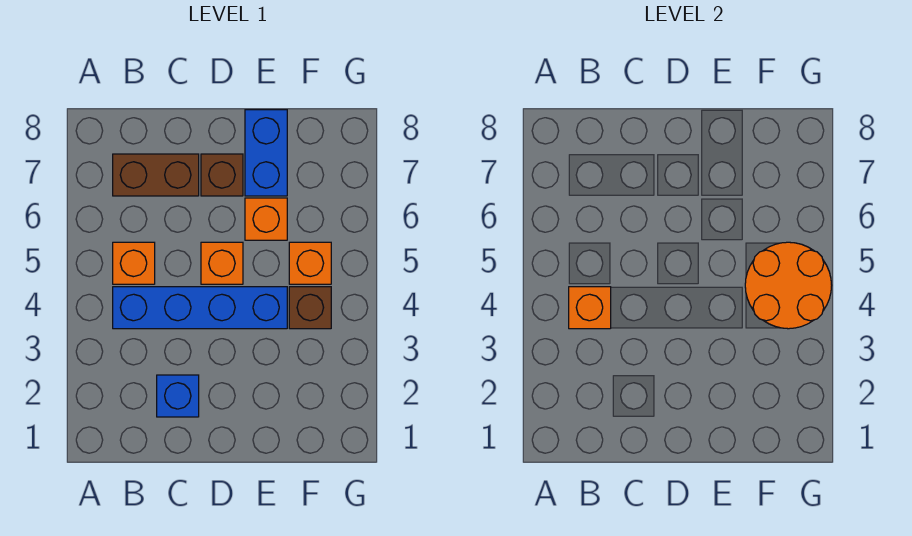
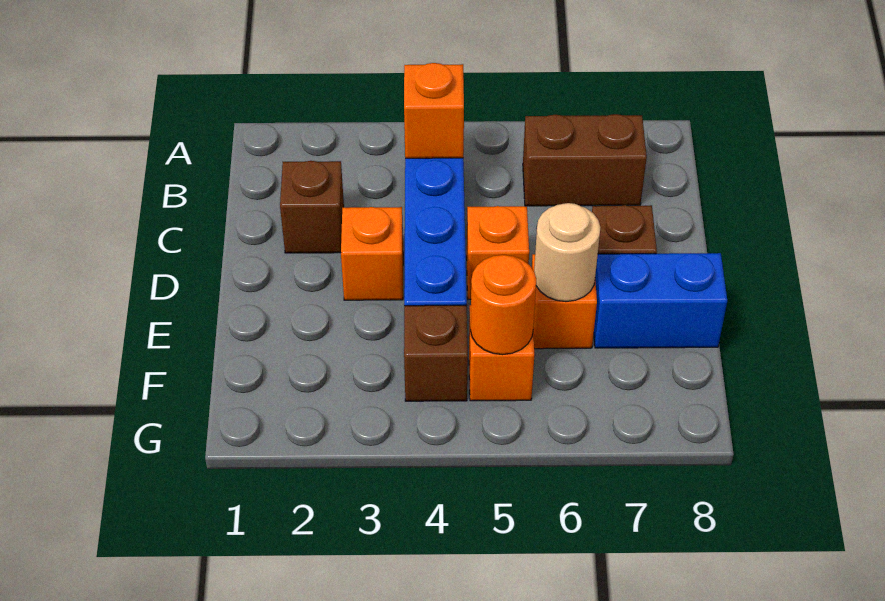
orange brick B5 level 1 -> orange brick D3 level 1
brown brick B7:C7 level 1 -> brown brick B6:B7 level 1
blue brick C2 level 1 -> brown brick C2 level 1
none -> tan round brick E6 level 2
orange round brick F4:G5 level 2 -> orange round brick F5 level 2

